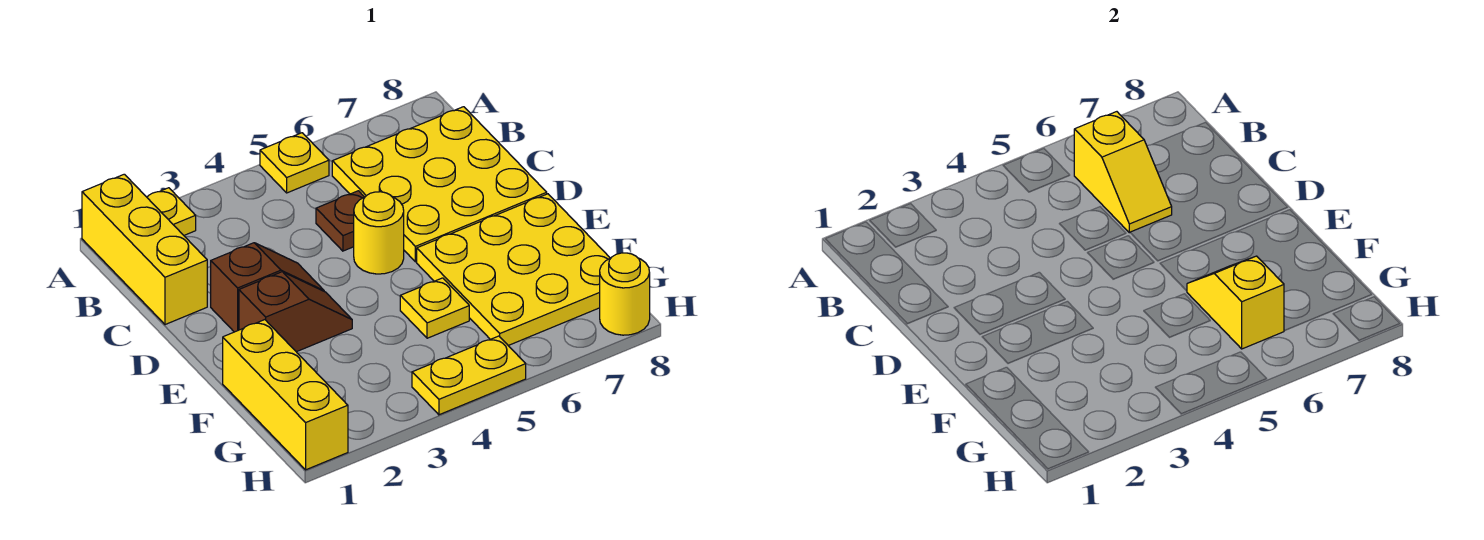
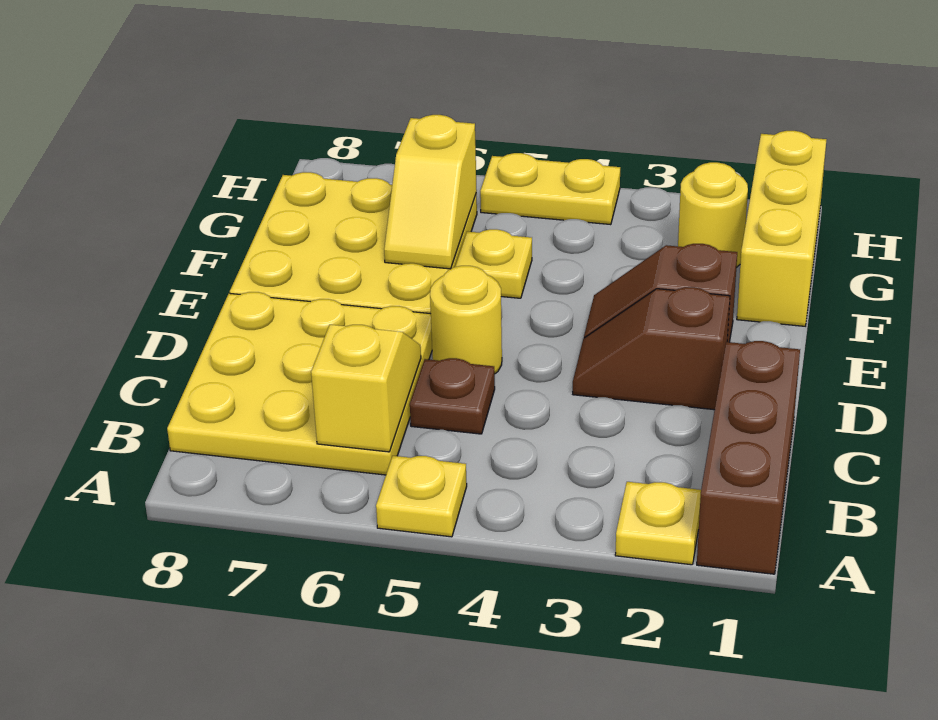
yellow brick A1:C1 level 1 -> brown brick A1:C1 level 1
yellow round brick H8 level 1 -> yellow round brick G2 level 1

